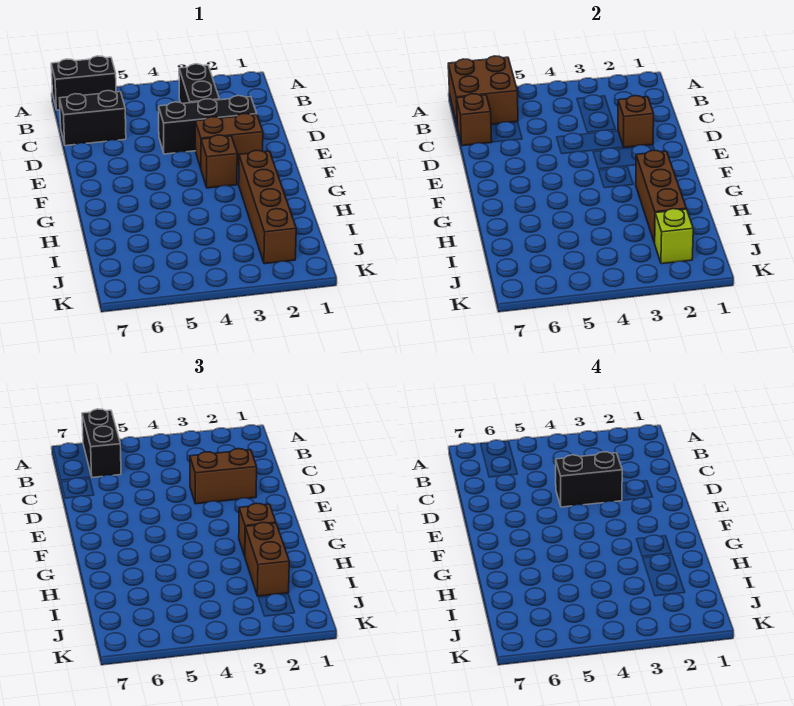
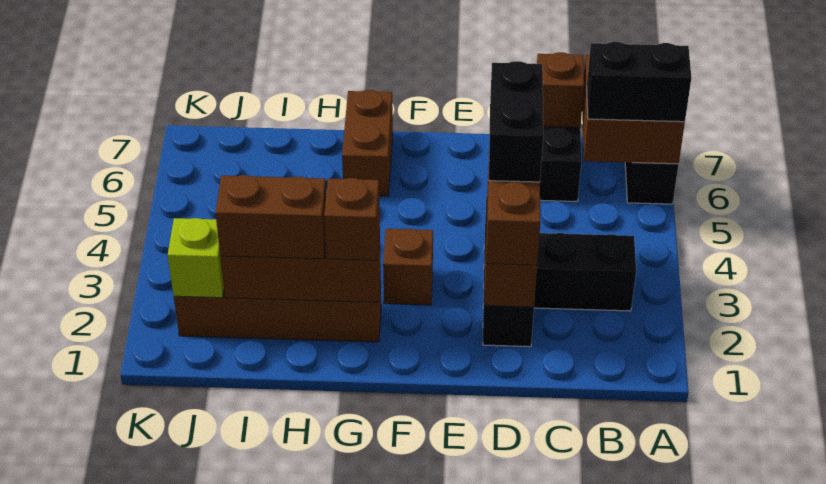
brown brick E2:E3 level 1 -> brown brick G6:G7 level 1

